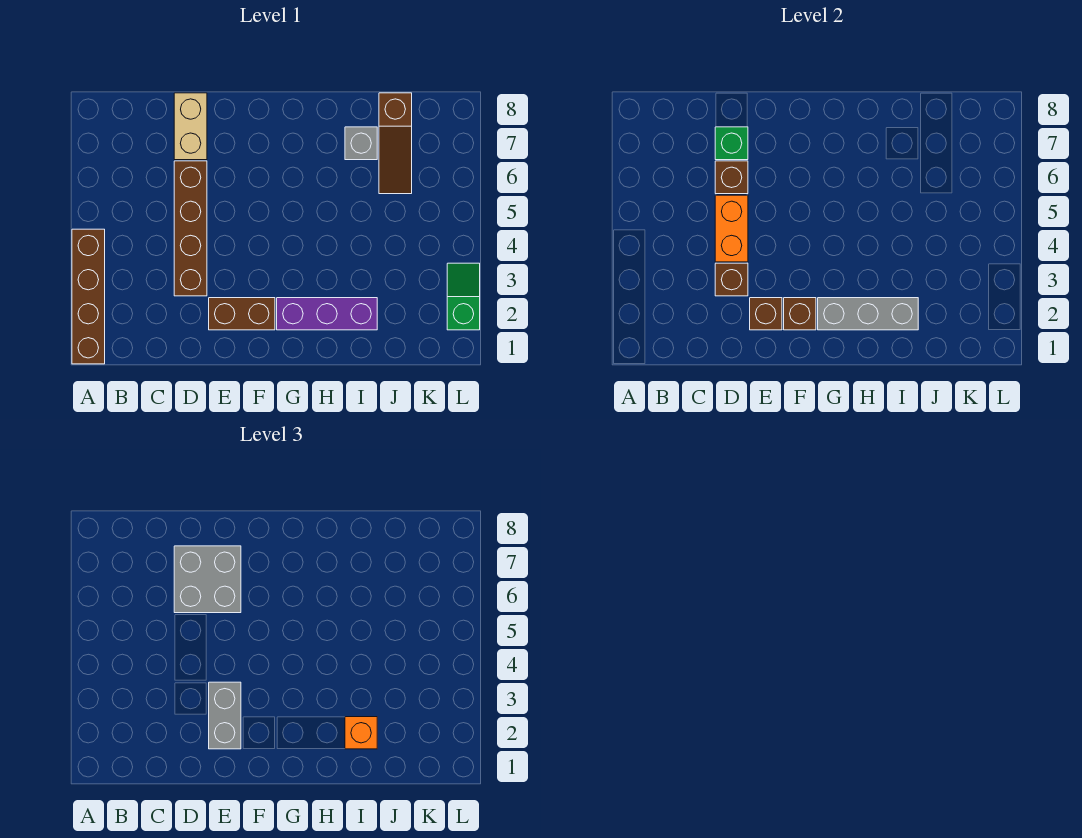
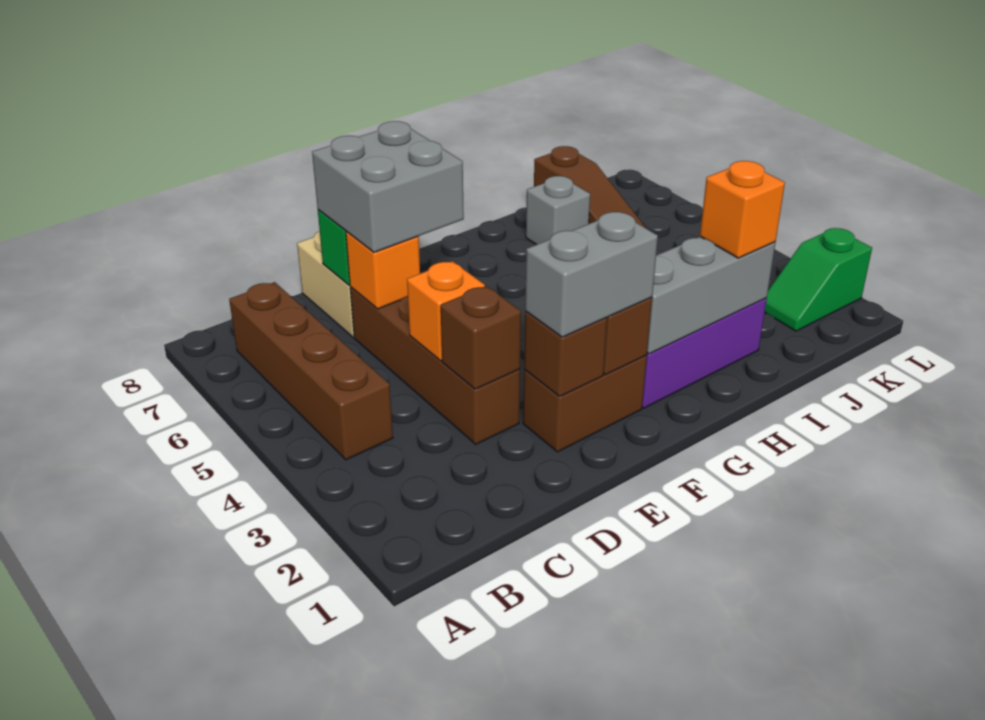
brown brick A1:A4 level 1 -> brown brick B4:B7 level 1
orange brick D4:D5 level 2 -> orange brick D4 level 2
brown brick D6 level 2 -> orange brick D6 level 2
grey brick E2:E3 level 3 -> grey brick E2:F2 level 3
green slope L2:L3 level 1 top 2 -> green slope K2:L2 level 1 top L

